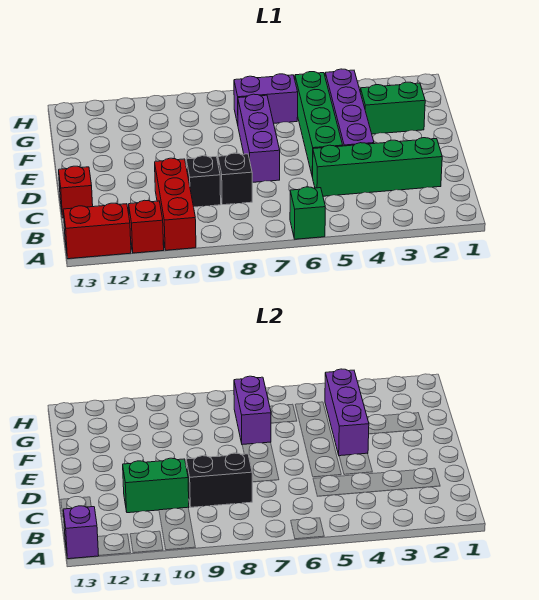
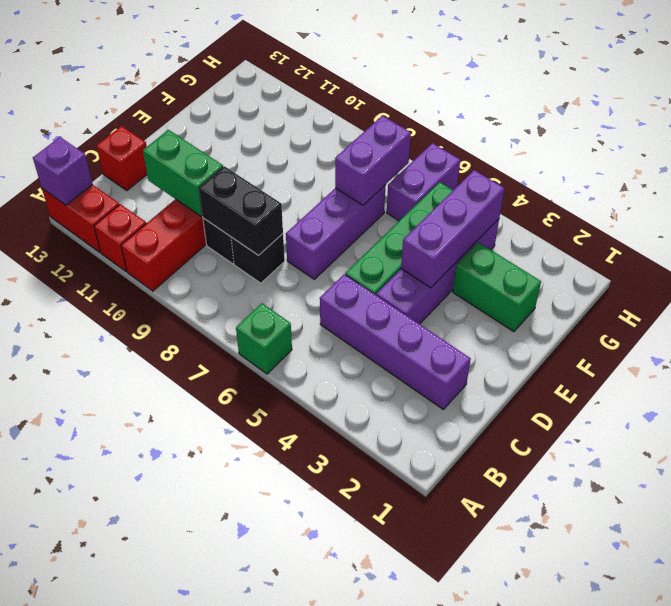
green brick C2:C5 level 1 -> purple brick C2:C5 level 1
purple brick G6:G7 level 1 -> purple brick G6:H6 level 1

